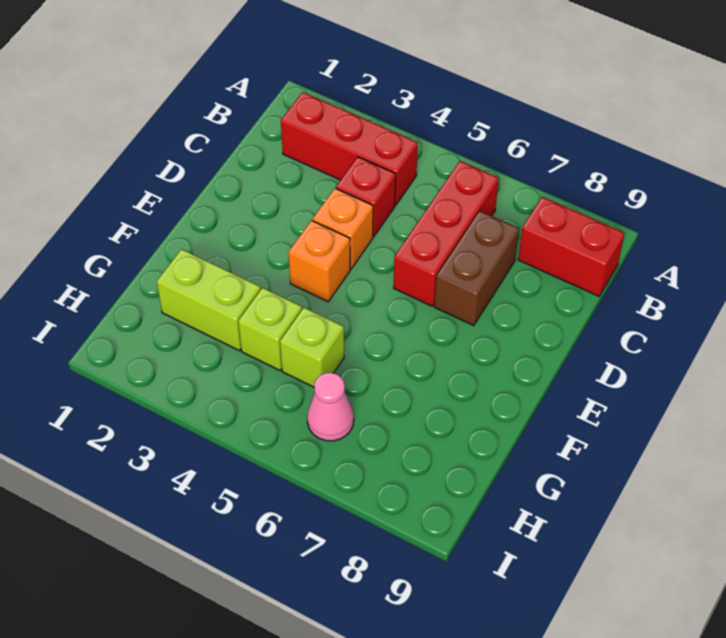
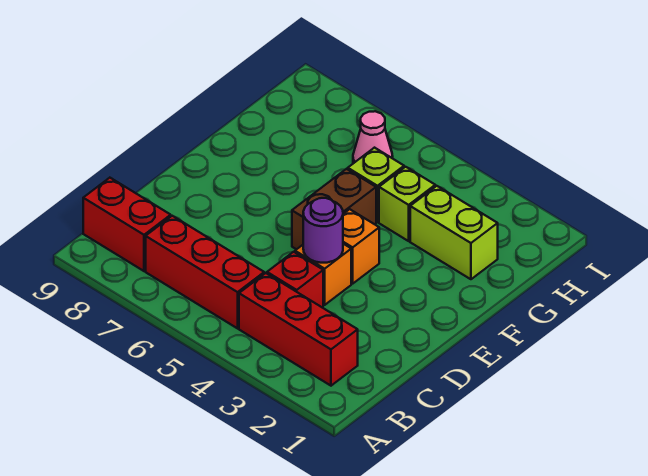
red brick B6:D6 level 1 -> red brick B5:B7 level 1
brown brick C7:D7 level 1 -> brown brick E5:F5 level 1
none -> purple round brick D4 level 2

